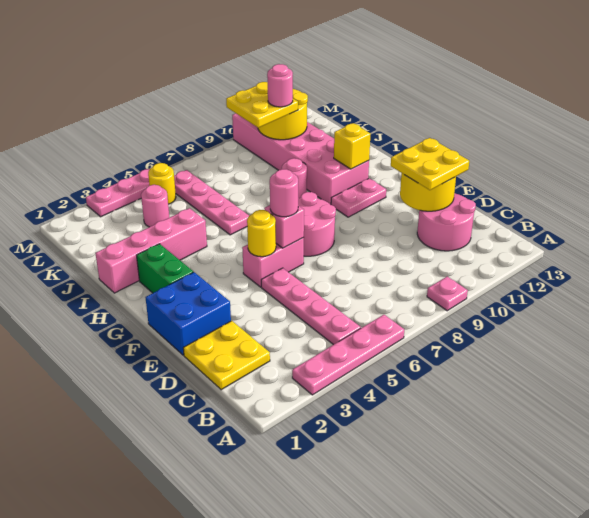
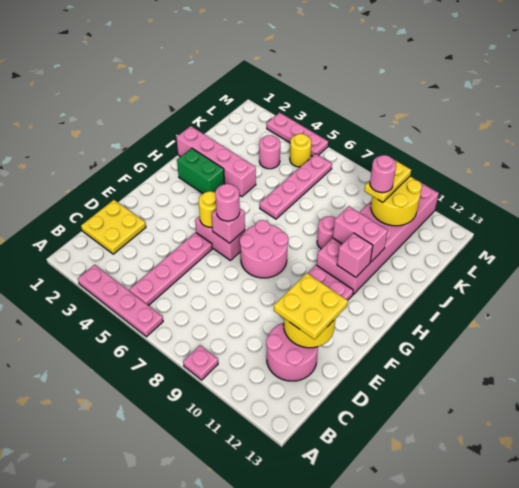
blue brick E1:F2 level 1 -> none
green brick G2:H2 level 1 -> green brick H2:H3 level 1
yellow brick H11 level 2 -> pink brick H11 level 2
none -> pink brick I10:I11 level 2
yellow plate K9:L10 level 3 -> yellow plate K10:L10 level 3

